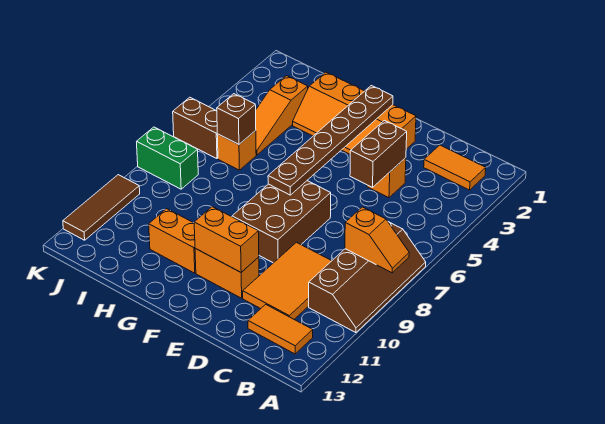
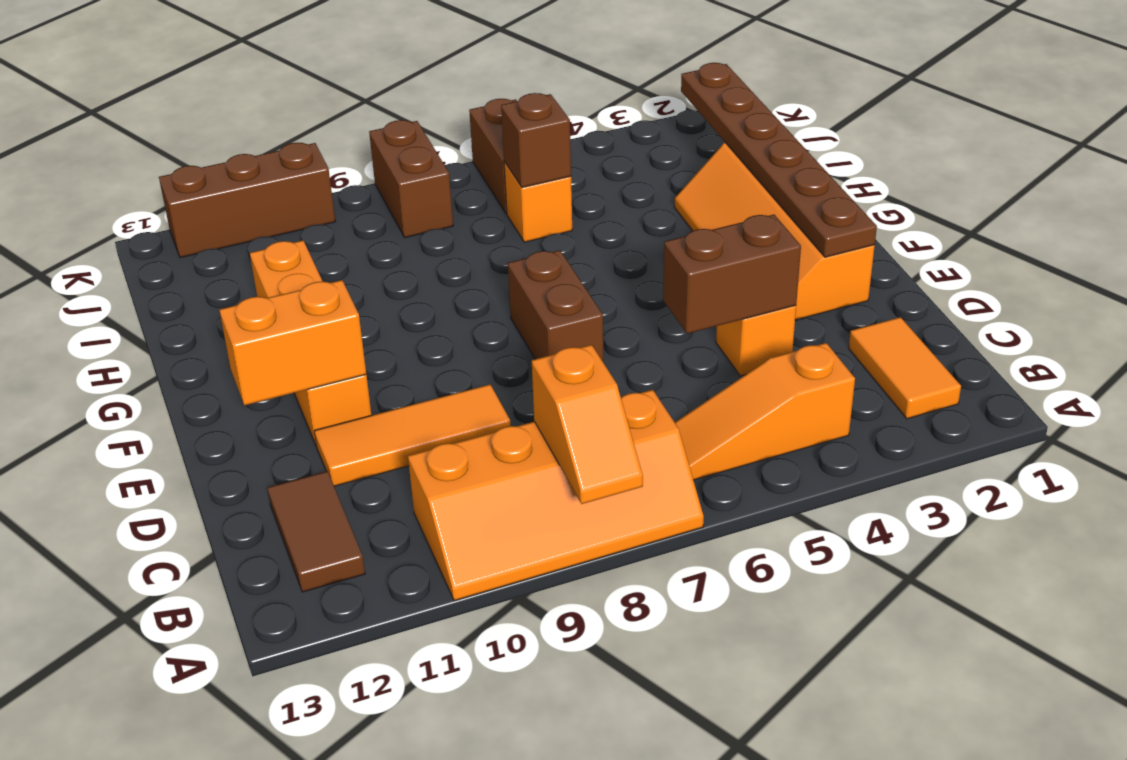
brown slope A7:B10 level 1 top B -> orange slope A7:B10 level 1 top B
orange tile B12:C12 level 1 -> brown tile B12:C12 level 1
orange tile C9:D11 level 1 -> orange tile D9:D11 level 1
brown brick E7:F9 level 1 -> brown brick E7:F7 level 1
orange brick E11:F11 level 2 -> orange brick E11:E12 level 2
brown plate F2:F7 level 2 -> brown plate E2:J2 level 2
orange slope I3:I5 level 1 top 3 -> orange slope B4:B6 level 1 top 4
green brick J8:K8 level 1 -> brown brick J8:K8 level 1
brown tile K10:K12 level 1 -> brown brick K10:K12 level 1

